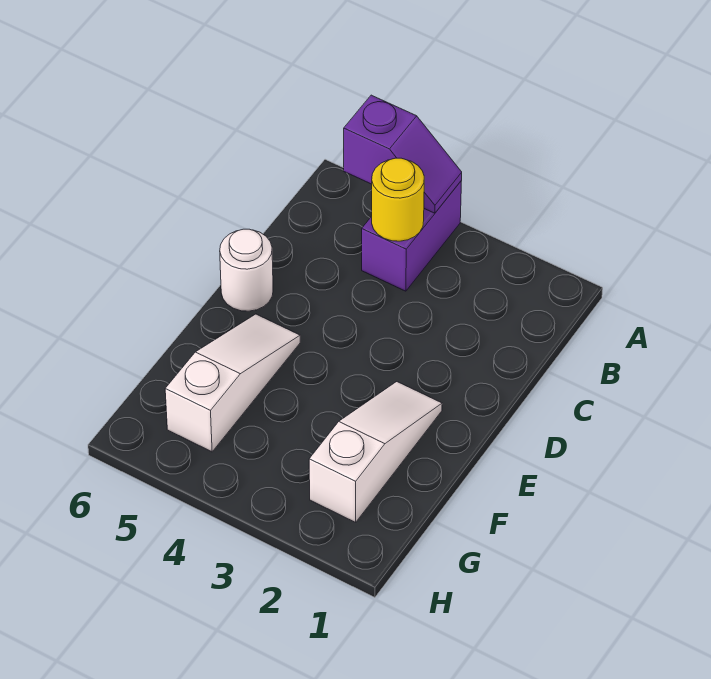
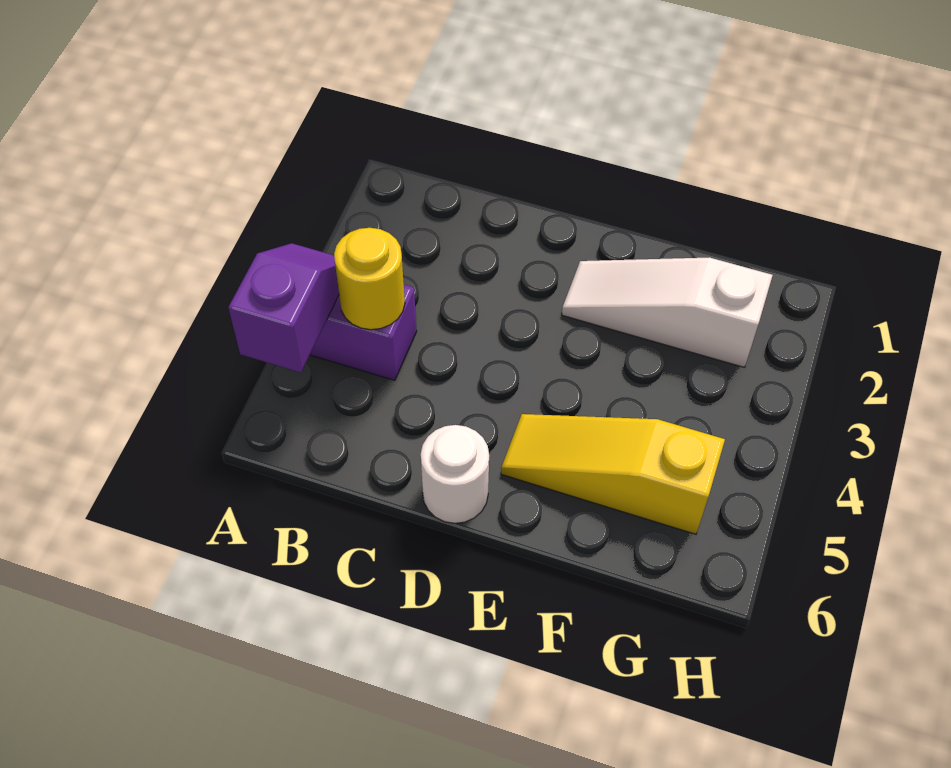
white slope E5:G5 level 1 top G -> yellow slope E5:G5 level 1 top G

